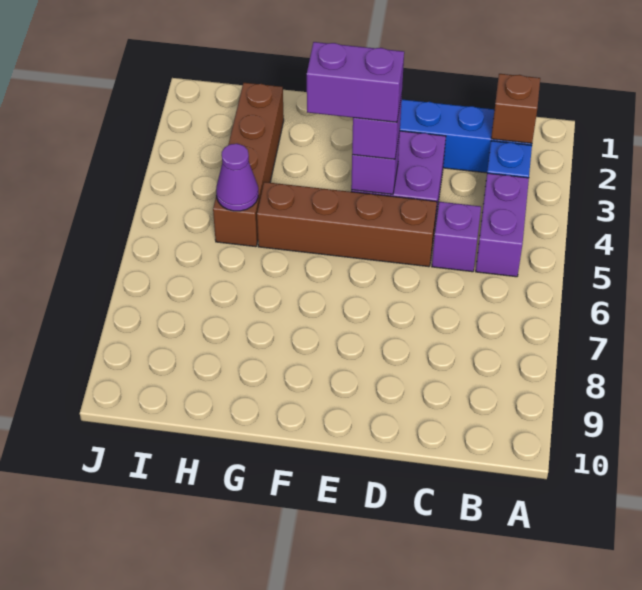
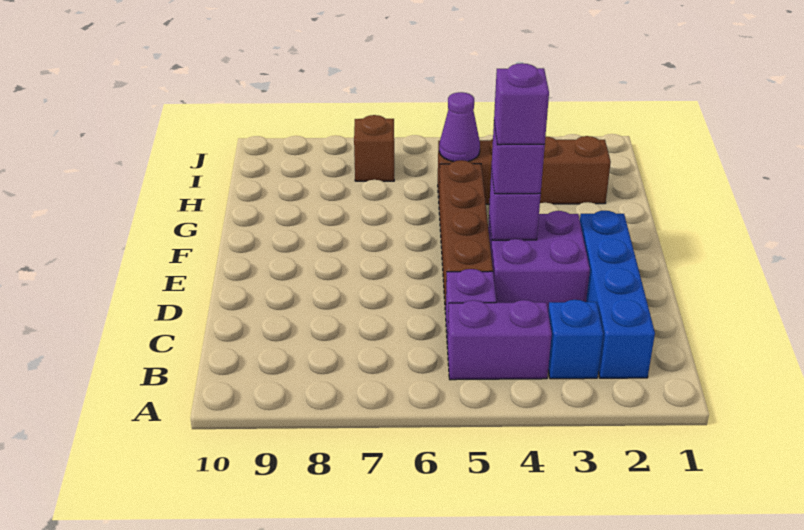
brown brick B2 level 2 -> brown brick I7 level 1
purple brick E4:F4 level 4 -> purple brick E4 level 4

